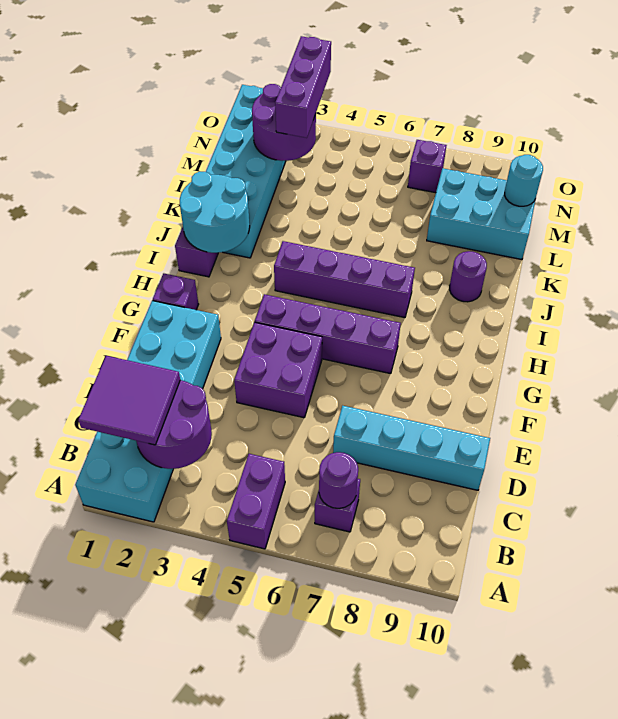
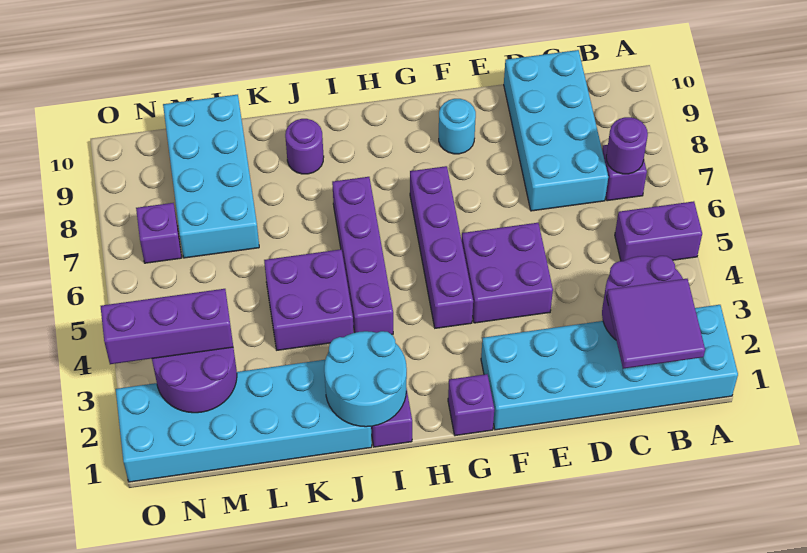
cyan brick D7:D10 level 1 -> cyan brick C7:D10 level 1
none -> purple brick J4:K5 level 1
cyan brick L8:M10 level 1 -> cyan brick L7:M10 level 1
cyan round brick M10 level 2 -> cyan round brick F9 level 1

